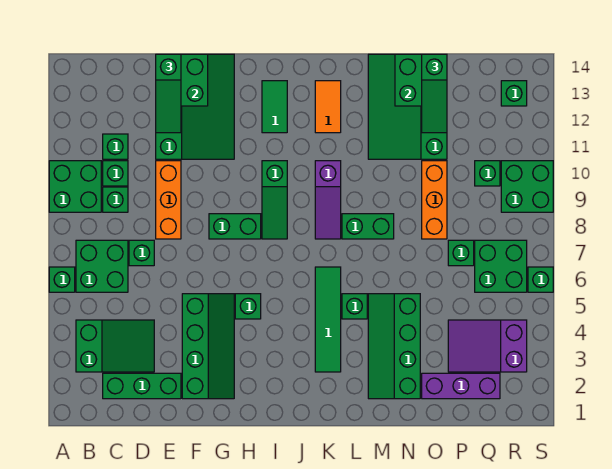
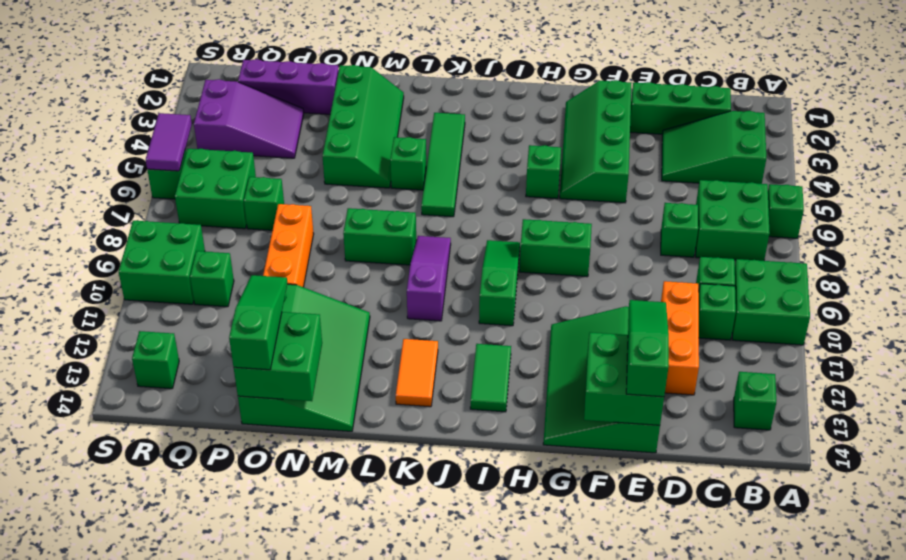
green brick C11 level 1 -> green brick B13 level 1
orange brick E8:E10 level 1 -> orange brick D10:D12 level 1
none -> purple tile S5:S6 level 2

